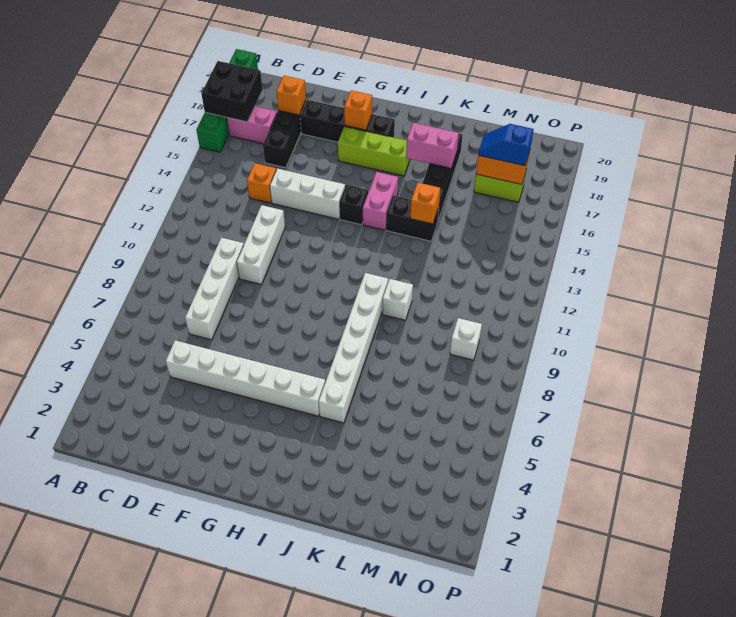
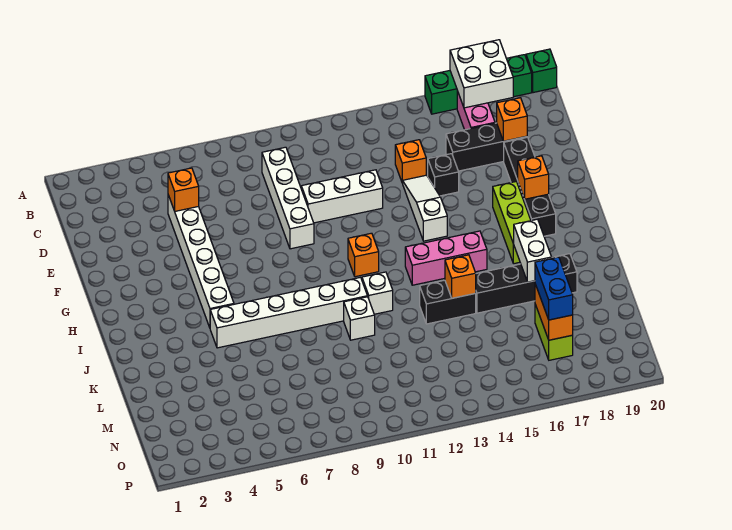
black brick A17:B18 level 2 -> white brick A17:B18 level 2
none -> orange brick D5 level 2
white brick D7:D10 level 1 -> white brick C9:F9 level 1
white brick E14:G14 level 1 -> white slope E14:G14 level 1 top G
none -> orange brick H11 level 1
black brick H14 level 1 -> black brick E15 level 1
pink brick I14:I15 level 1 -> pink brick I13:I15 level 1
black brick J14:K14 level 1 -> black brick K13:K14 level 1
pink brick J17:K17 level 2 -> white brick J17:K17 level 2
blue slope M17:N17 level 3 top N -> blue brick M17:N17 level 3
white brick N9 level 1 -> white brick J11 level 1

